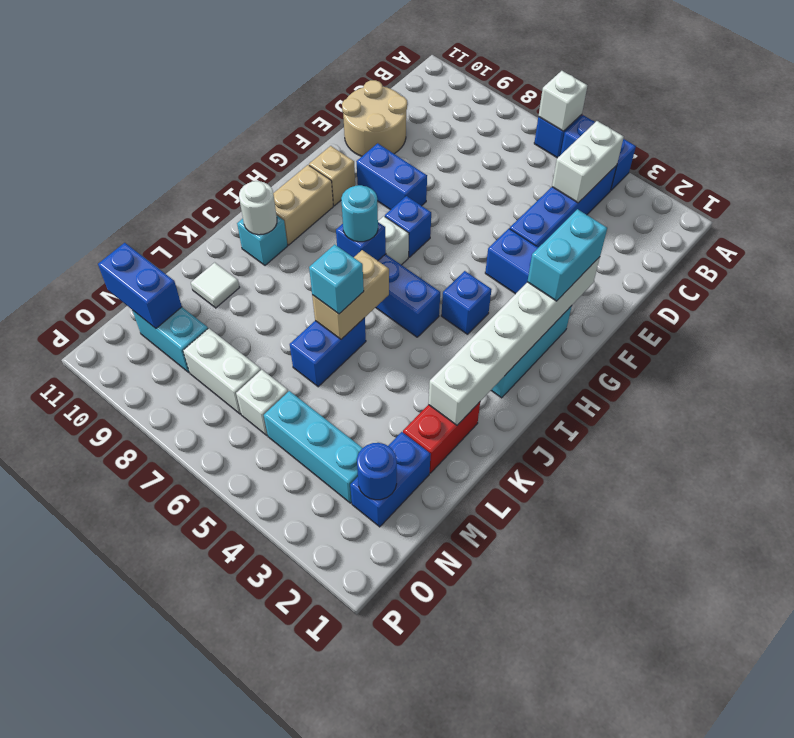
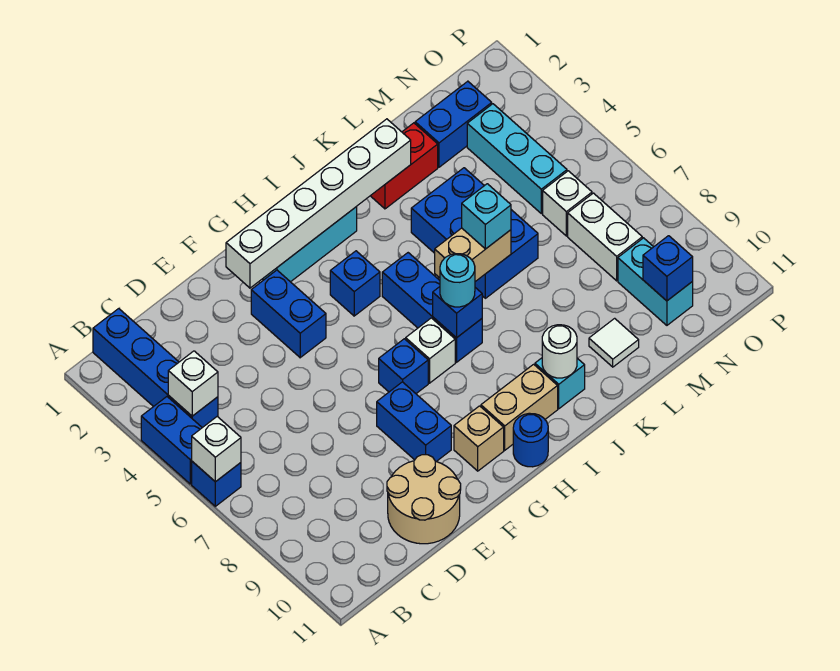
blue brick B4:E4 level 1 -> blue brick B1:B4 level 1
white brick B4:C4 level 2 -> white brick B4 level 2
cyan brick F2:G2 level 3 -> none
blue brick K6:L6 level 1 -> blue brick K4:L6 level 1
blue round brick N2 level 2 -> blue round brick H11 level 1
blue brick N10:N11 level 2 -> blue brick N10 level 2

